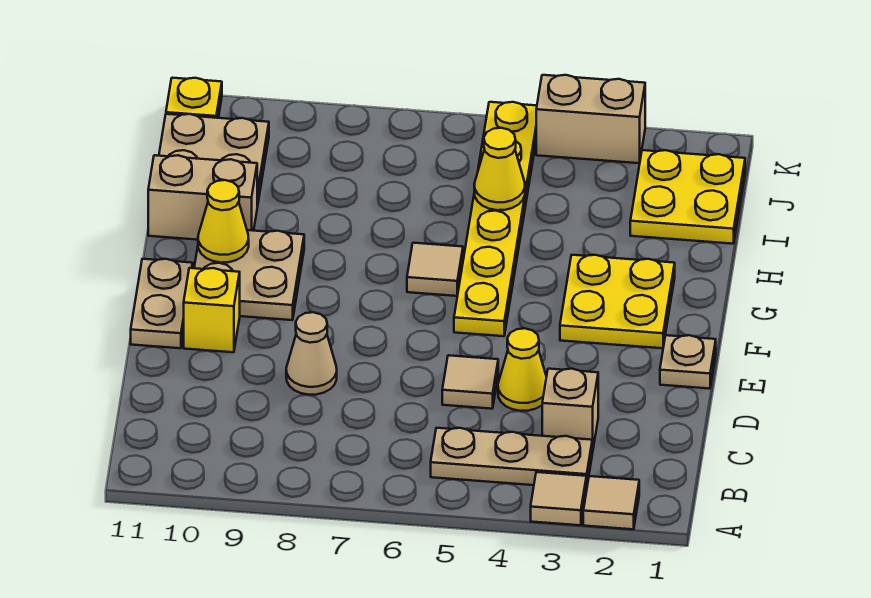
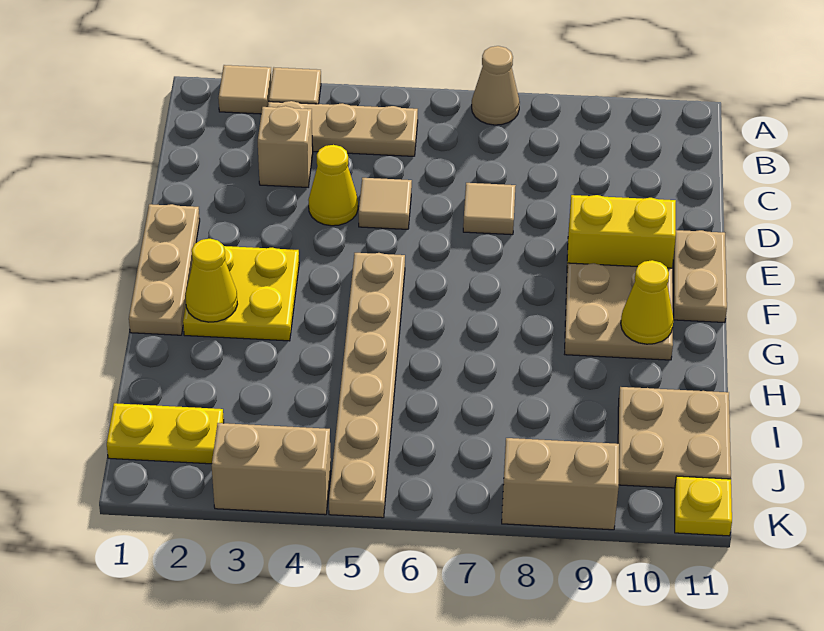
tan cone D8 level 1 -> tan cone A7 level 1
tan plate E1 level 1 -> tan plate E1:G1 level 1
yellow brick E10 level 1 -> yellow brick E9:E10 level 1
yellow plate F5:K5 level 1 -> tan plate F5:K5 level 1
tan tile G6 level 1 -> tan tile D7 level 1
tan brick H10:H11 level 1 -> tan brick K8:K9 level 1
yellow plate I1:J2 level 1 -> yellow plate J1:J2 level 1
yellow cone I5 level 2 -> yellow cone G2 level 2

